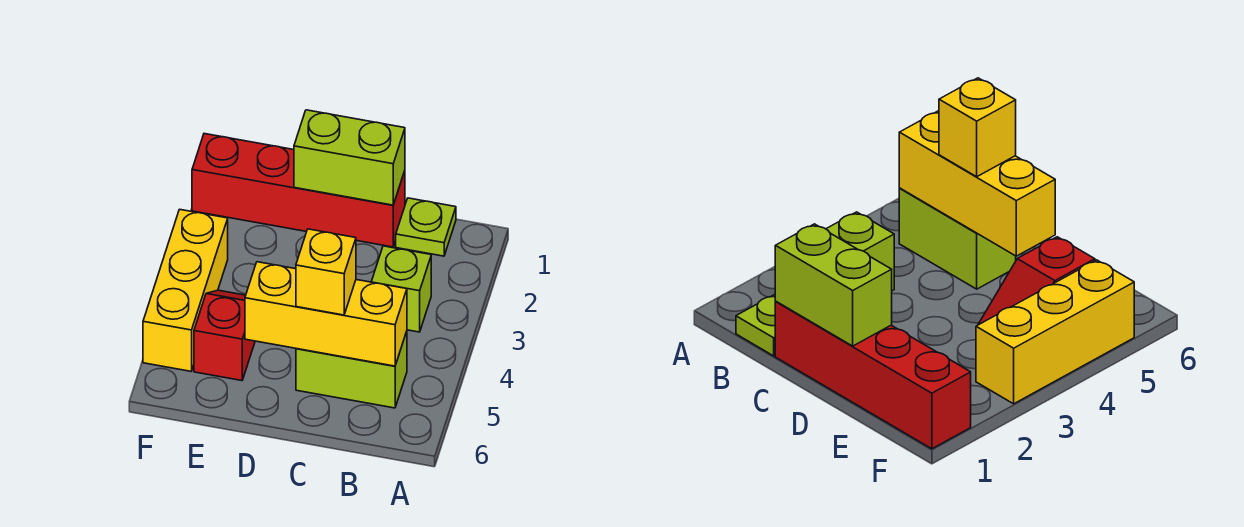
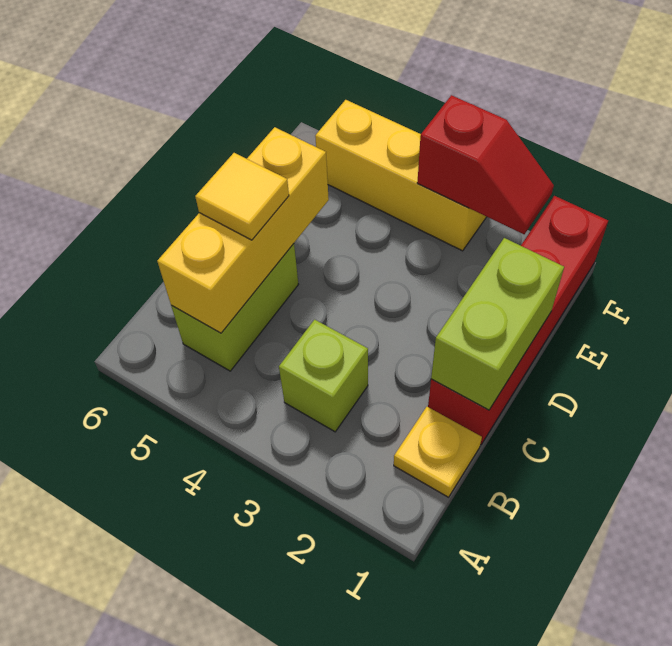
lime plate B1 level 1 -> yellow plate B1 level 1
yellow brick C5 level 3 -> yellow tile C5 level 3
red slope E4:E5 level 1 top 5 -> red slope F2:F3 level 2 top 3

